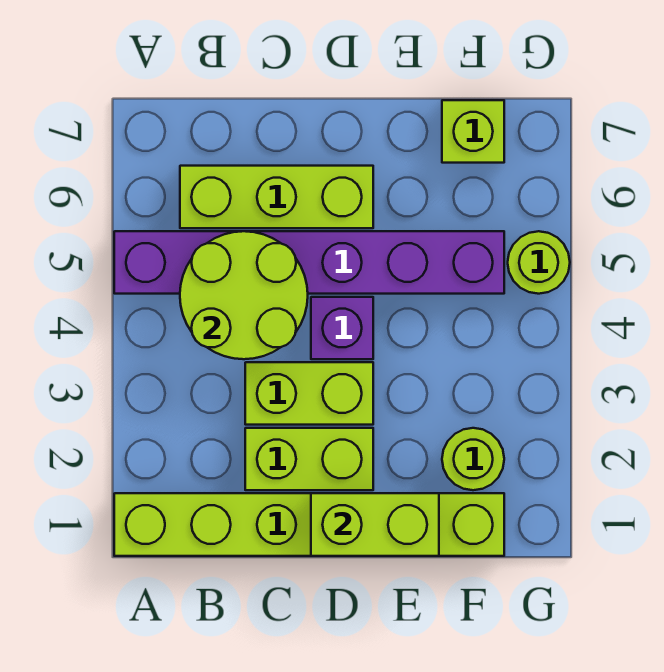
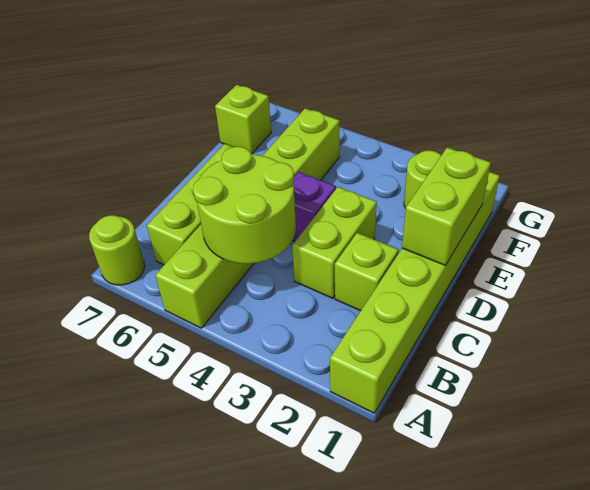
purple brick A5:F5 level 1 -> lime brick A5:F5 level 1
lime brick C2:D2 level 1 -> lime brick C2 level 1
lime round brick G5 level 1 -> lime round brick A7 level 1

